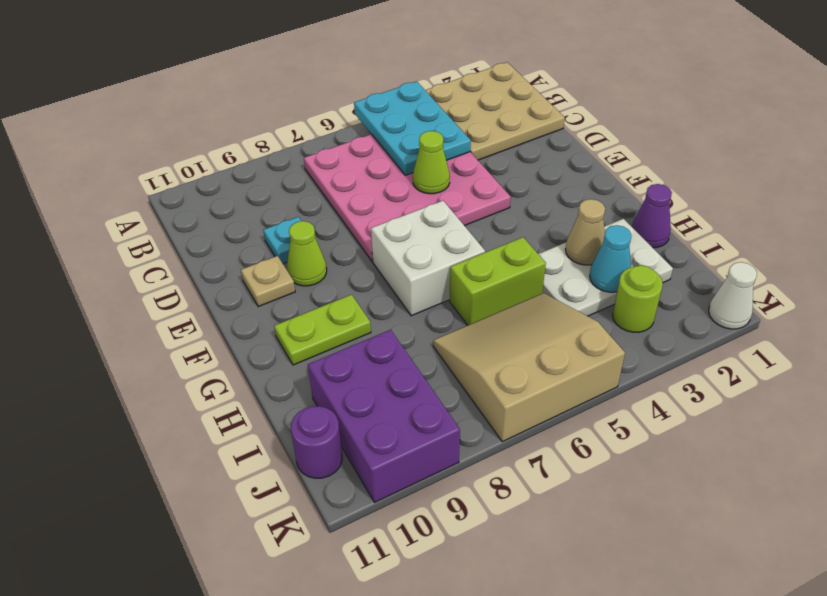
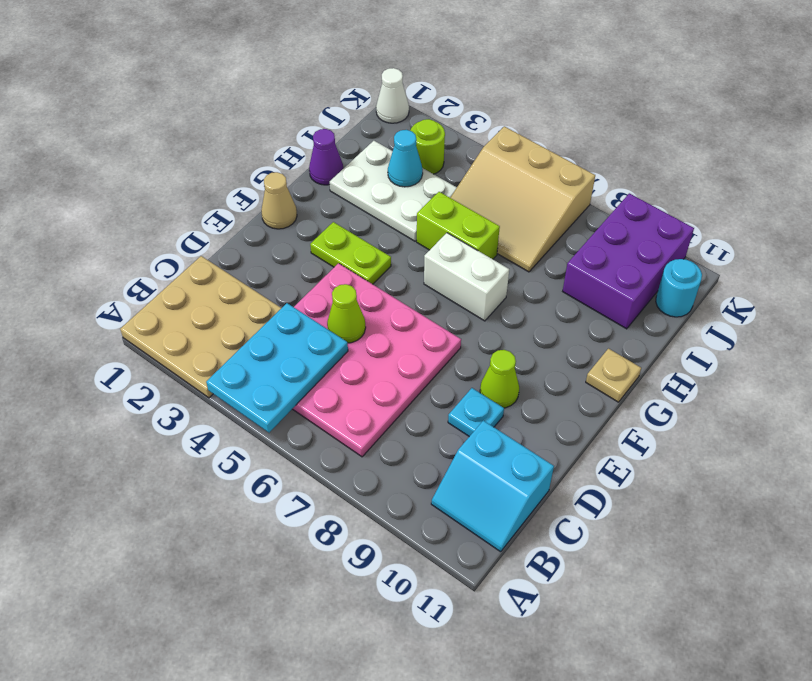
none -> cyan slope B10:C11 level 1 top C
tan plate E10 level 1 -> tan plate G11 level 1
white brick F6:G7 level 1 -> white brick G6:G7 level 1
lime plate G9:G10 level 1 -> lime plate F3:F4 level 1
tan cone H3 level 2 -> tan cone F1 level 1
purple round brick J11 level 1 -> cyan round brick J11 level 1

